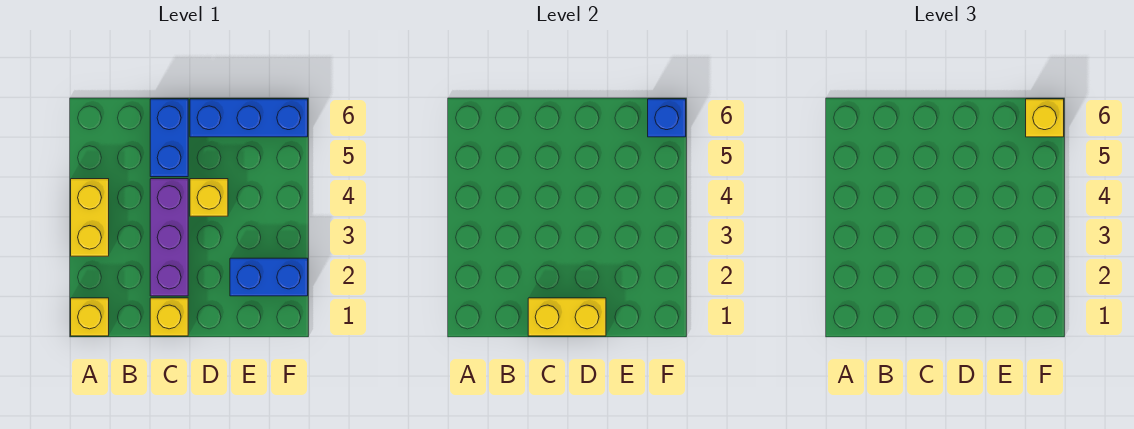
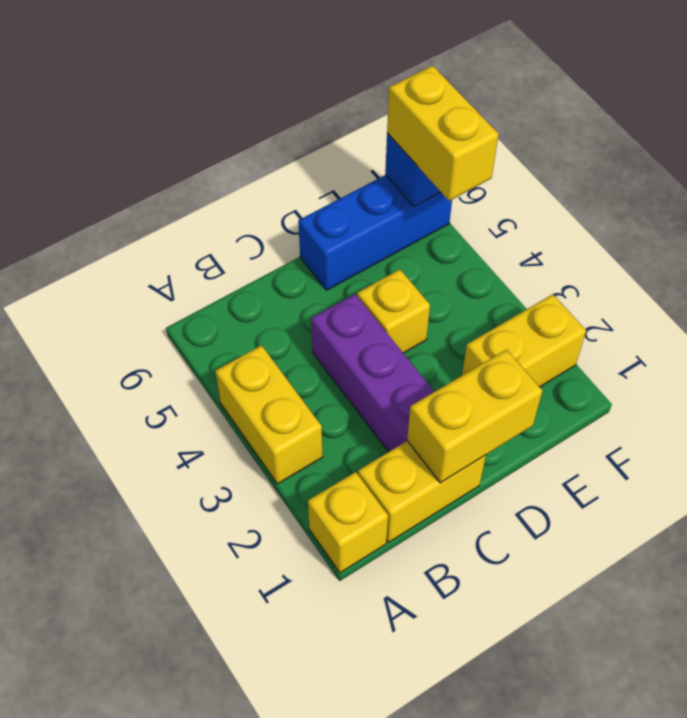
yellow brick C1 level 1 -> yellow brick B1:C1 level 1
blue brick C5:C6 level 1 -> none
blue brick E2:F2 level 1 -> yellow brick E2:F2 level 1
yellow brick F6 level 3 -> yellow brick F5:F6 level 3

